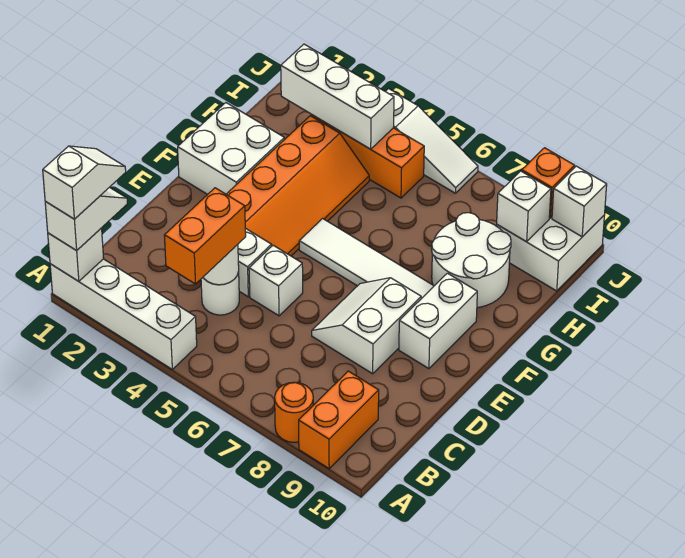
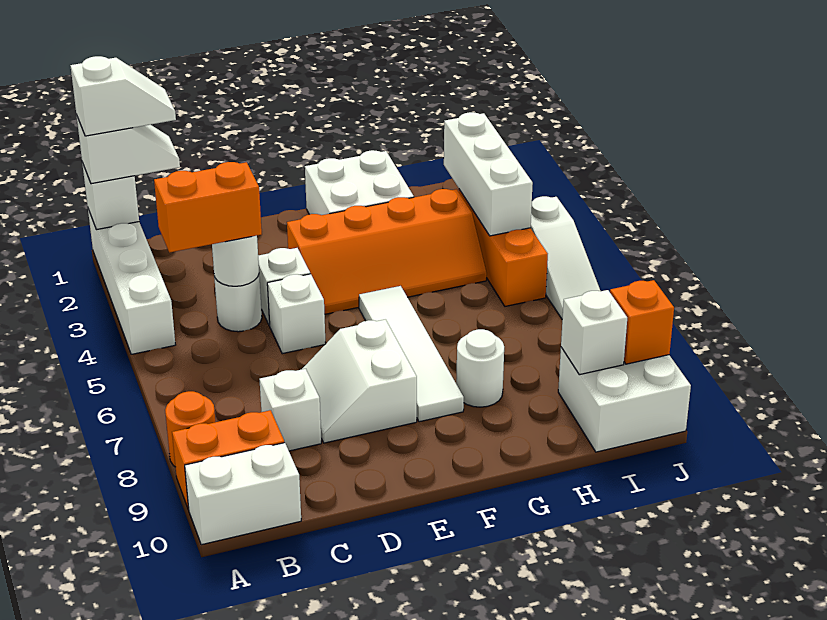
white slope D7:E8 level 1 top 8 -> white slope D7:E8 level 1 top E
white brick E9:F9 level 1 -> white brick A10:B10 level 1
white round brick G8:H9 level 1 -> white round brick G8 level 1
white brick J10 level 2 -> white brick C8 level 1

